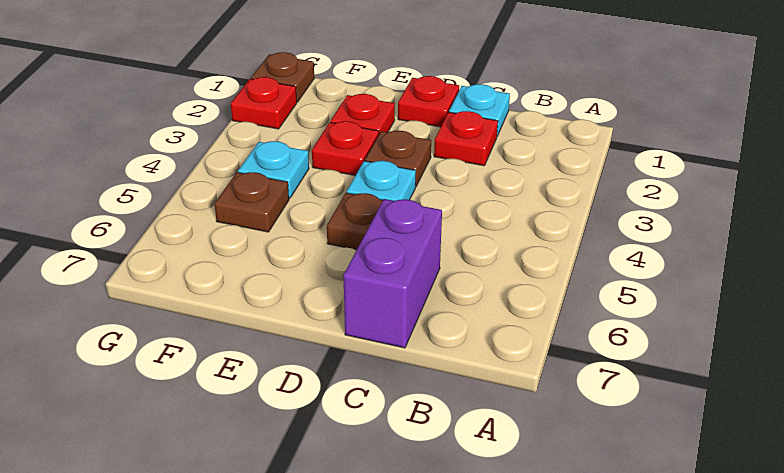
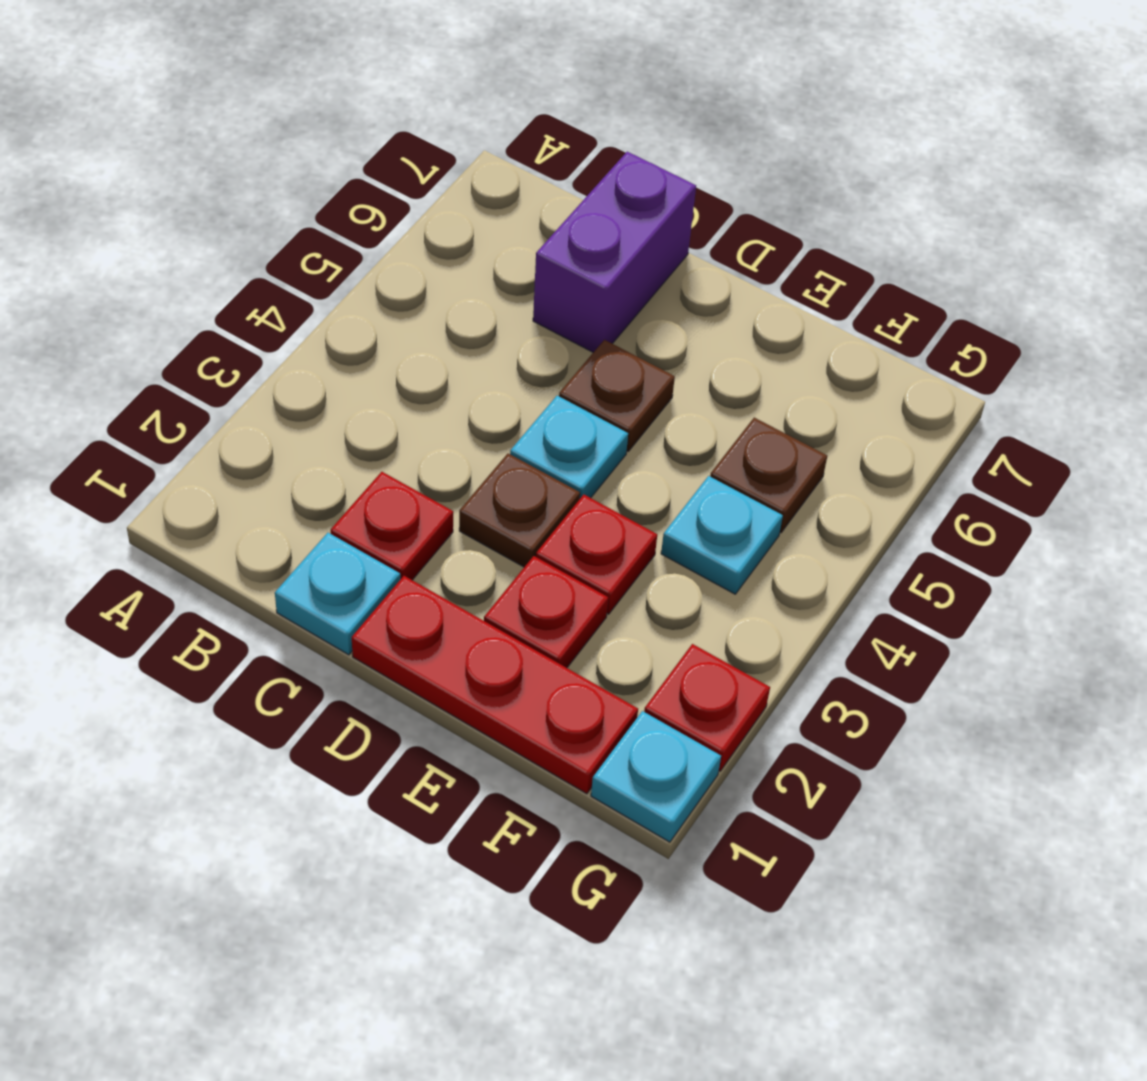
red plate D1 level 1 -> red plate D1:F1 level 1
brown plate G1 level 1 -> cyan plate G1 level 1

